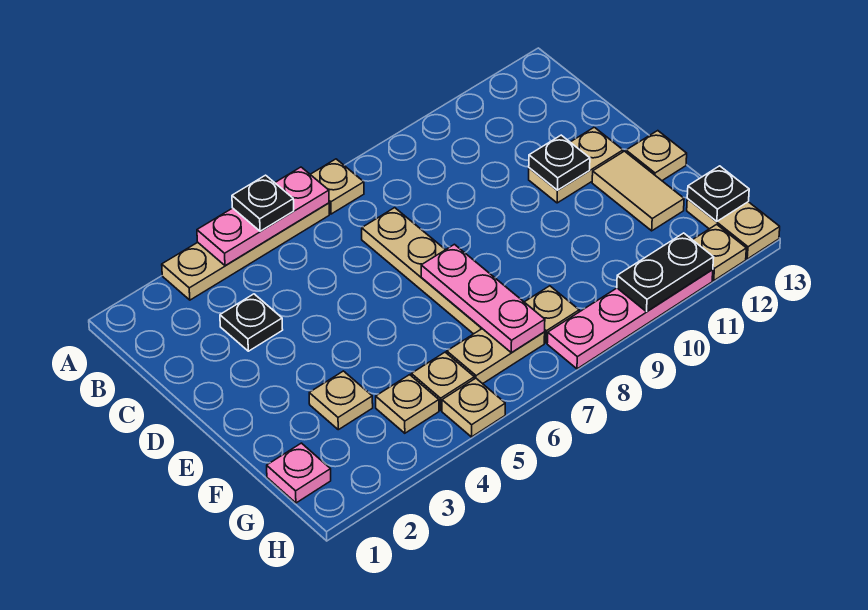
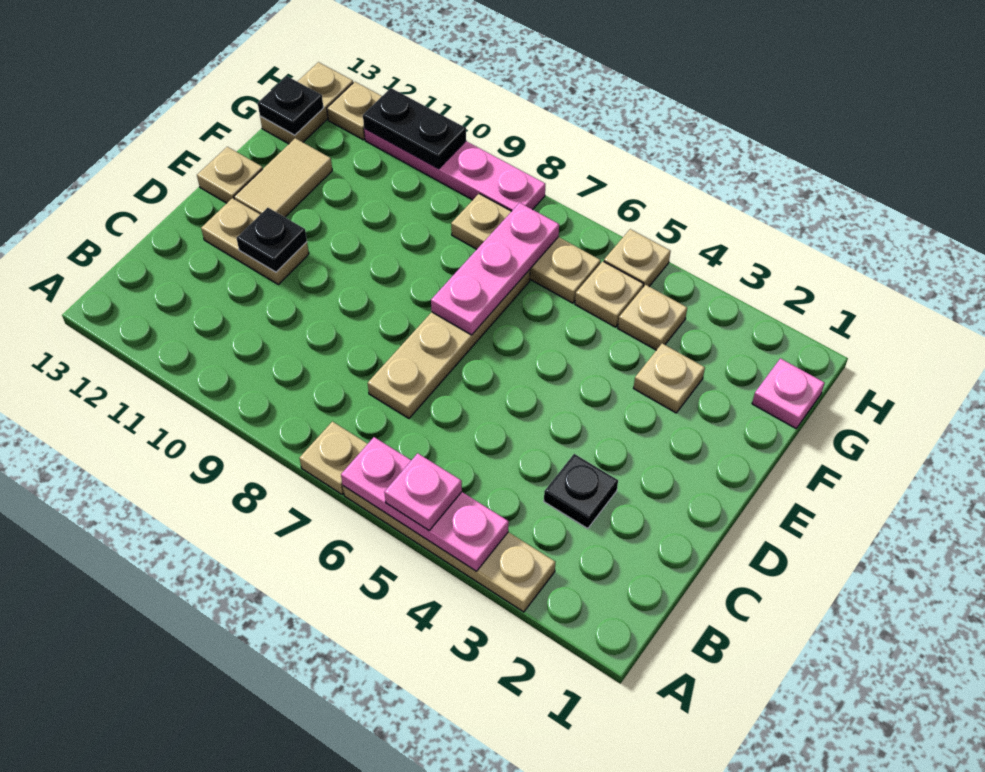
black plate A5 level 3 -> pink plate A5 level 3

